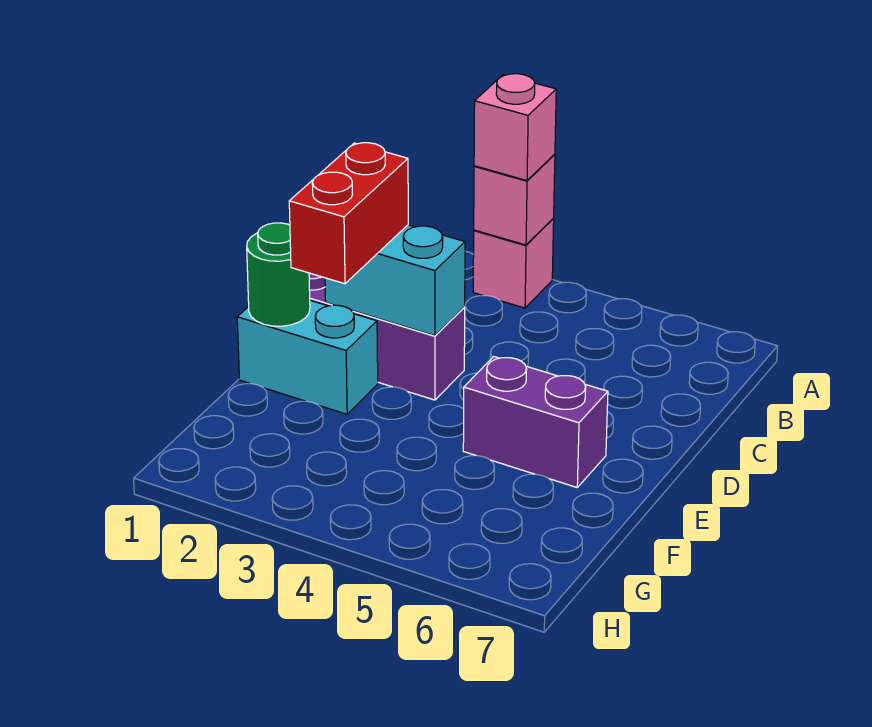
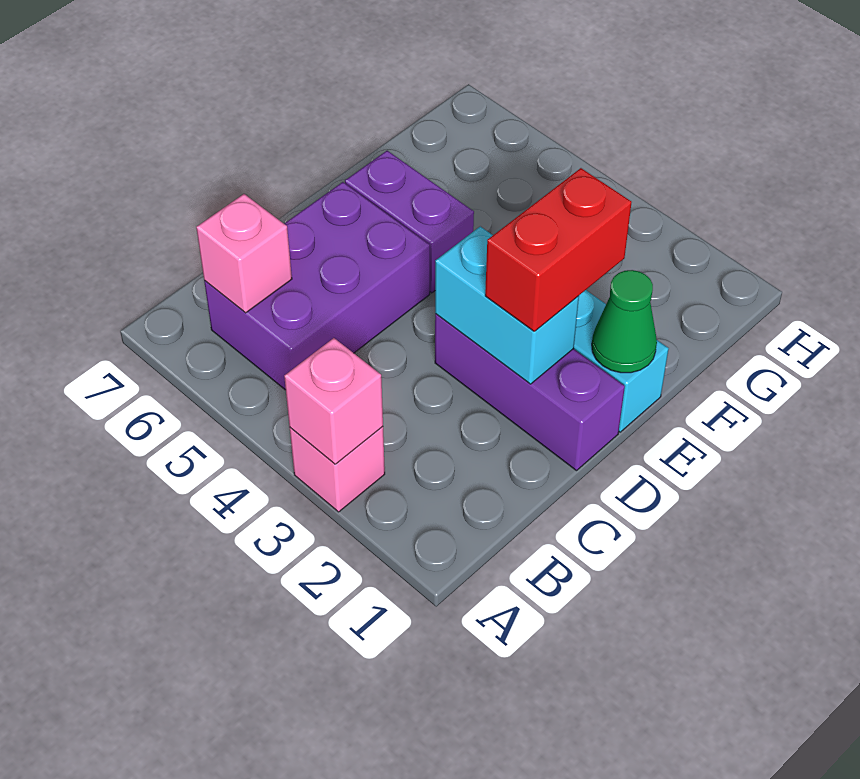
pink brick A3 level 3 -> pink brick B6 level 2
none -> purple brick B5:D6 level 1
green round brick E1 level 2 -> green cone E1 level 2

